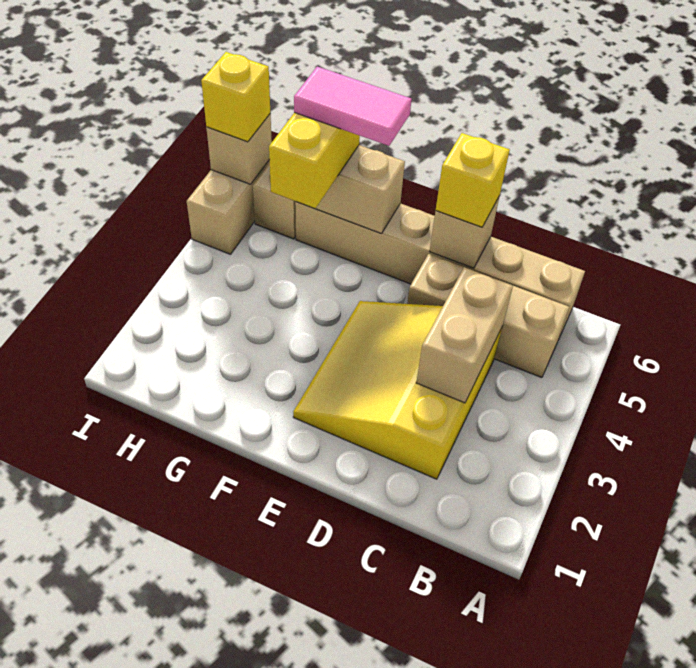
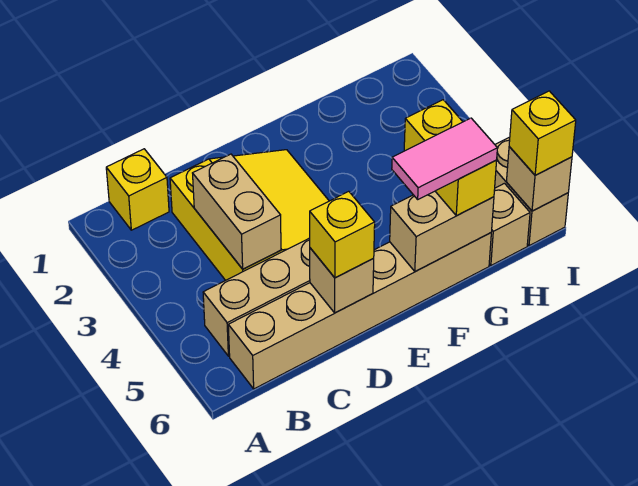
none -> yellow brick B1 level 1

